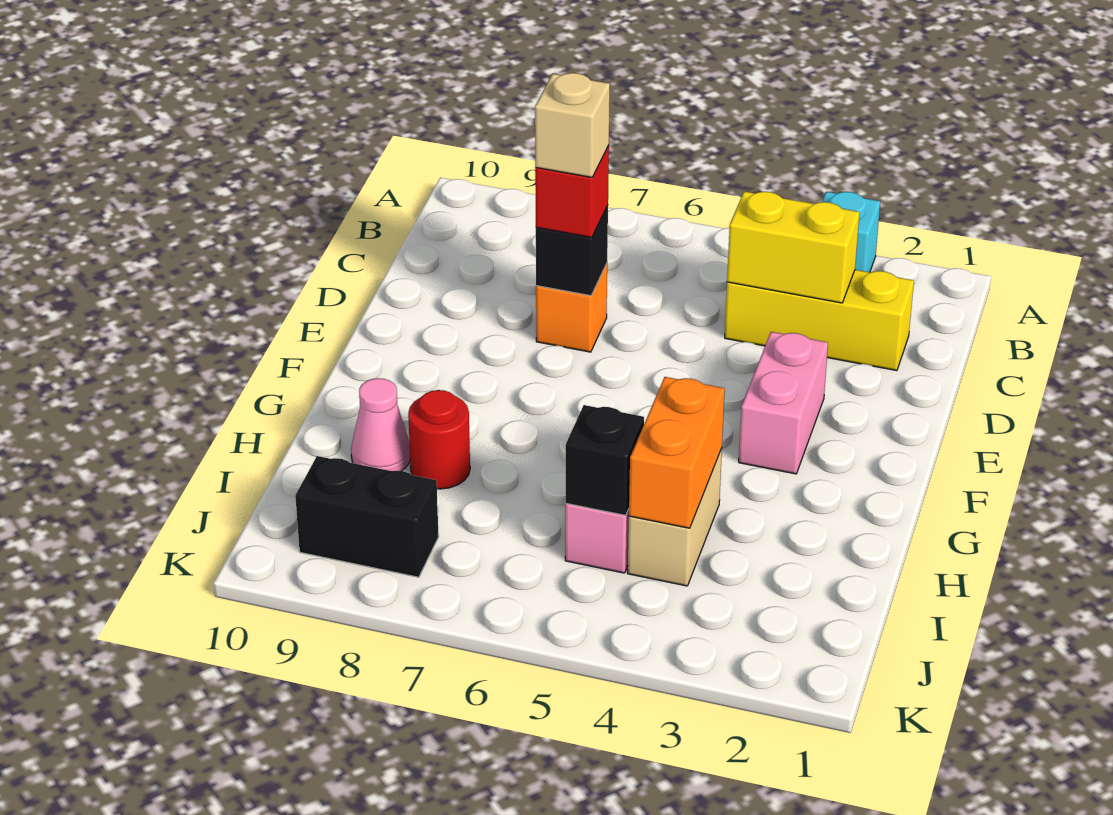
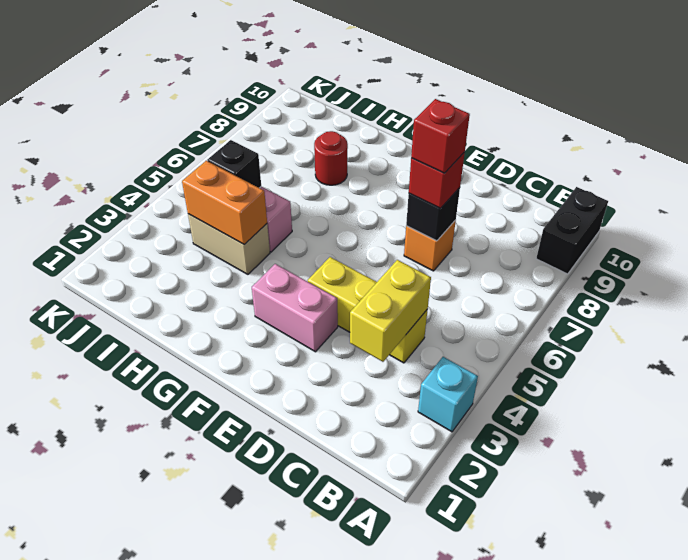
yellow brick C2:C4 level 1 -> yellow brick C4:E4 level 1
tan brick D7 level 4 -> red brick D7 level 4
pink cone H9 level 1 -> none
black brick J8:J9 level 1 -> black brick A9:A10 level 1

